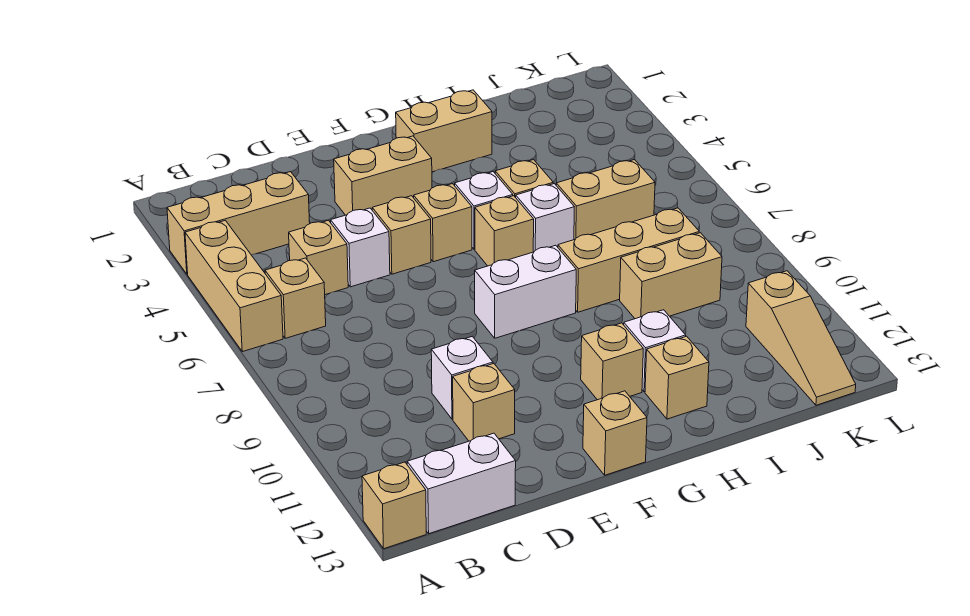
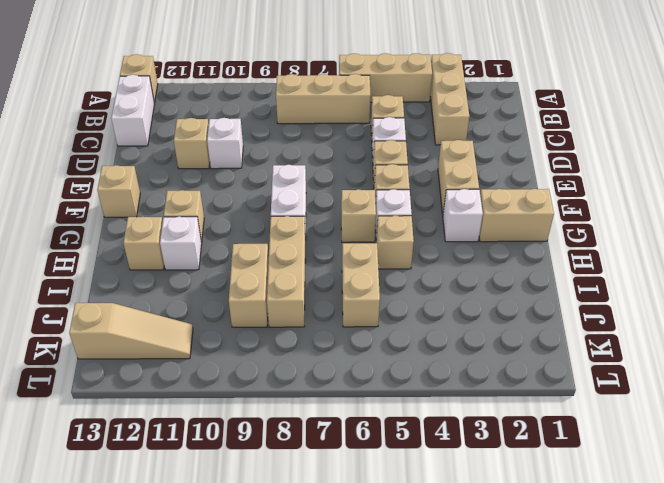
tan brick B6 level 1 -> tan brick B6:B8 level 1
tan brick G2:H2 level 1 -> tan brick G1:G2 level 1
white brick H6 level 1 -> white brick G3 level 1
tan slope K11:K13 level 1 top 11 -> tan slope K11:K13 level 1 top 13

